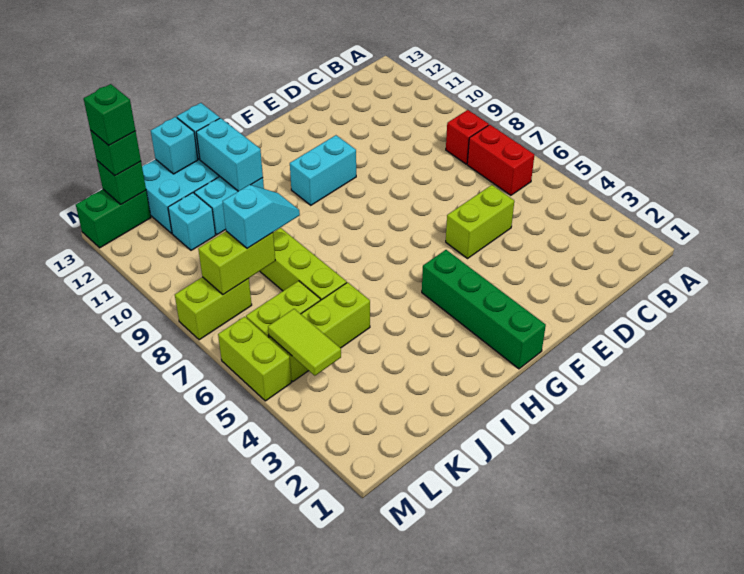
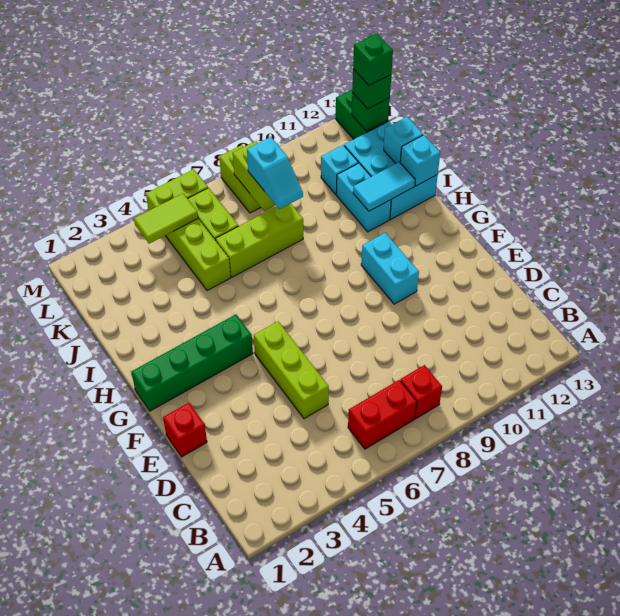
lime brick D5:E5 level 1 -> lime brick D5:F5 level 1
none -> red brick E1 level 1
cyan brick I11:I12 level 2 -> cyan tile I11:I12 level 2

